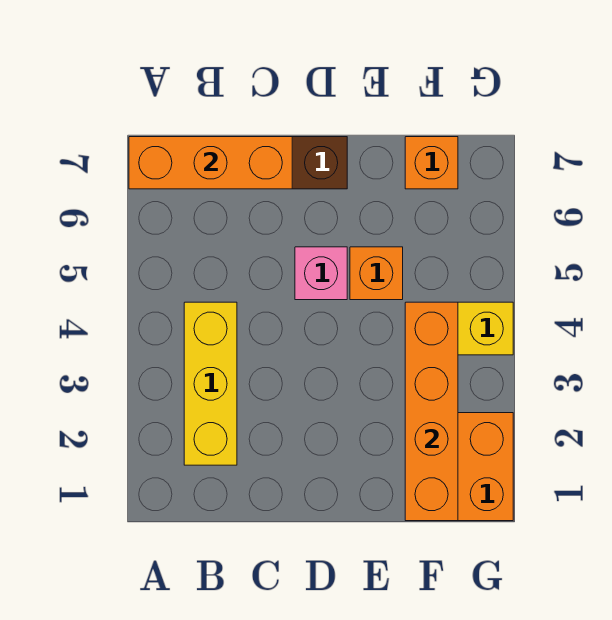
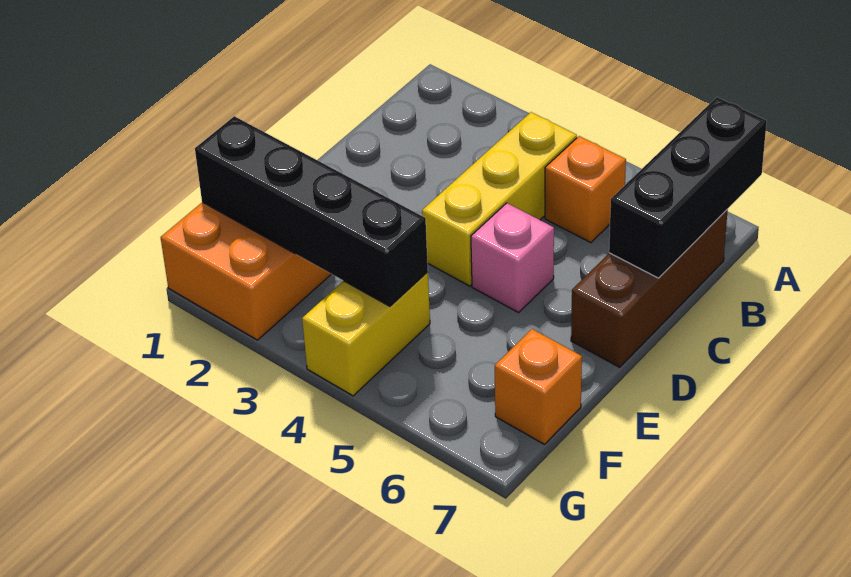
orange brick A7:C7 level 2 -> black brick A7:C7 level 2
yellow brick B2:B4 level 1 -> yellow brick B4:D4 level 1
orange brick E5 level 1 -> orange brick B5 level 1
orange brick F1:F4 level 2 -> black brick F1:F4 level 2

